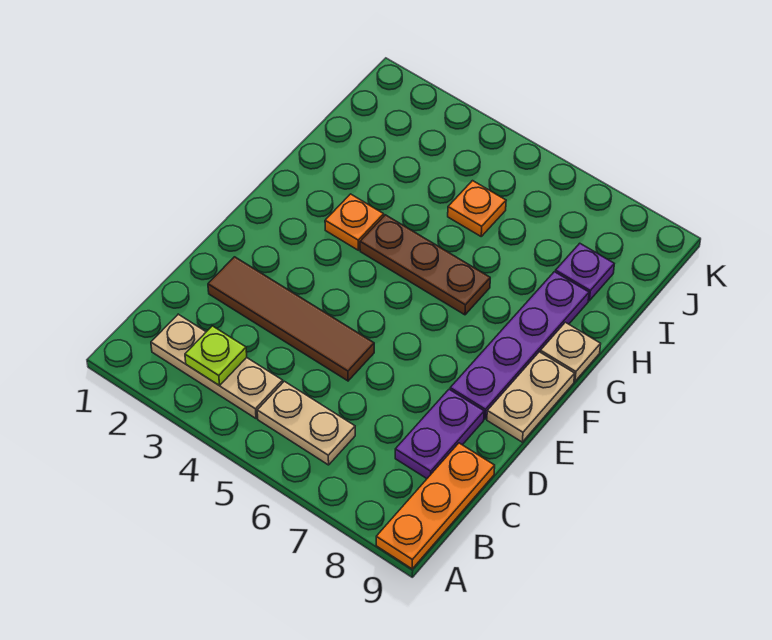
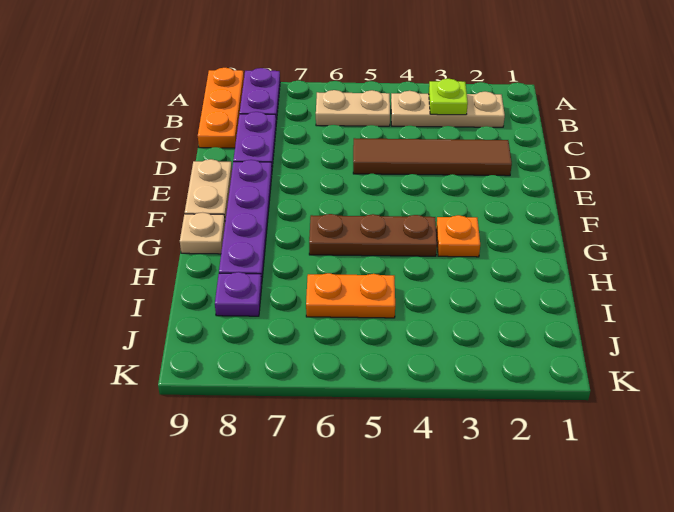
none -> purple plate A8:B8 level 1
orange plate I5 level 1 -> orange plate I5:I6 level 1

